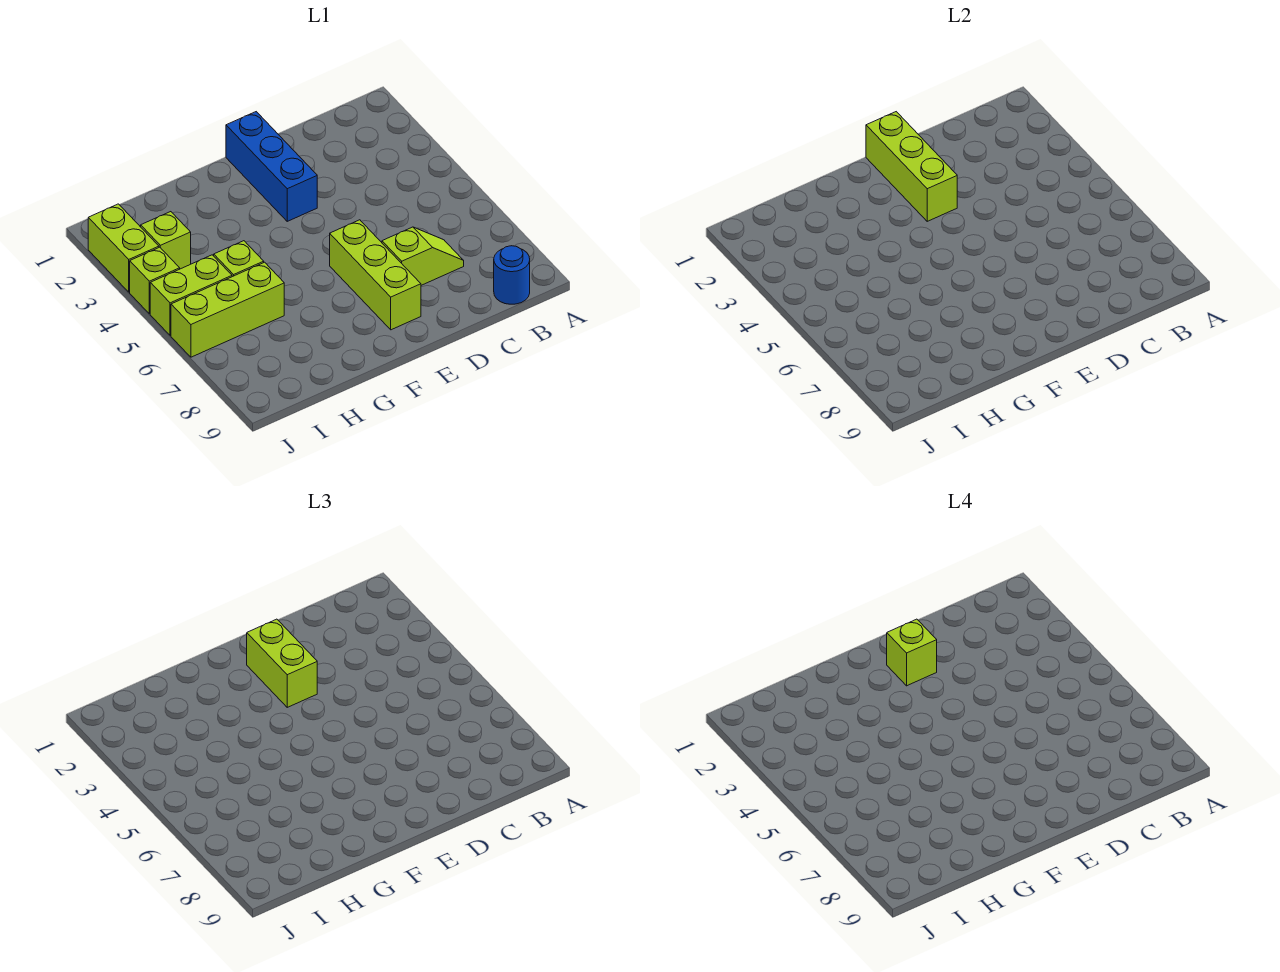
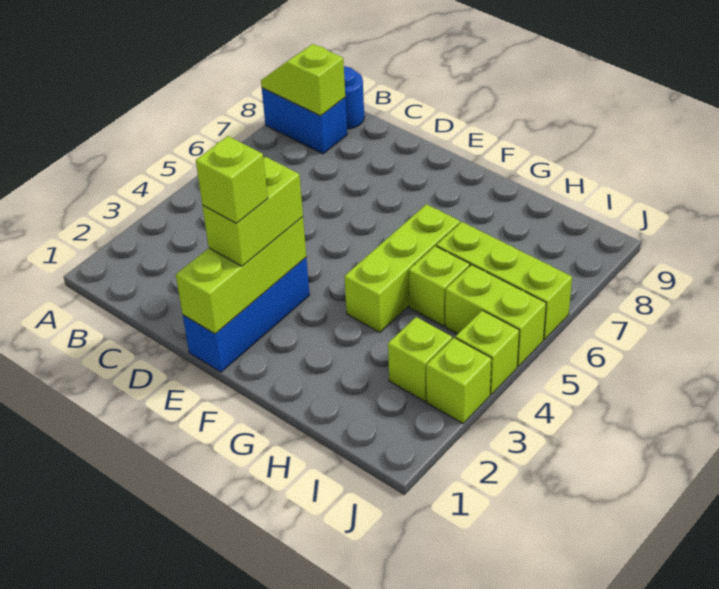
none -> blue brick A8:B8 level 1
lime slope C7:D7 level 1 top D -> lime slope A8:B8 level 2 top B
lime brick E6:E8 level 1 -> lime brick G4:G6 level 1
lime brick J2:J3 level 1 -> lime brick J3 level 1

